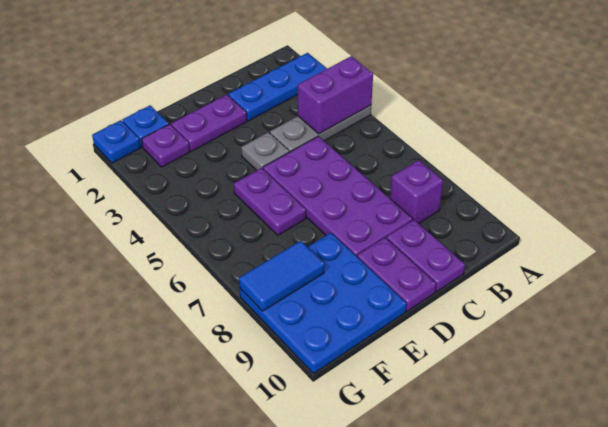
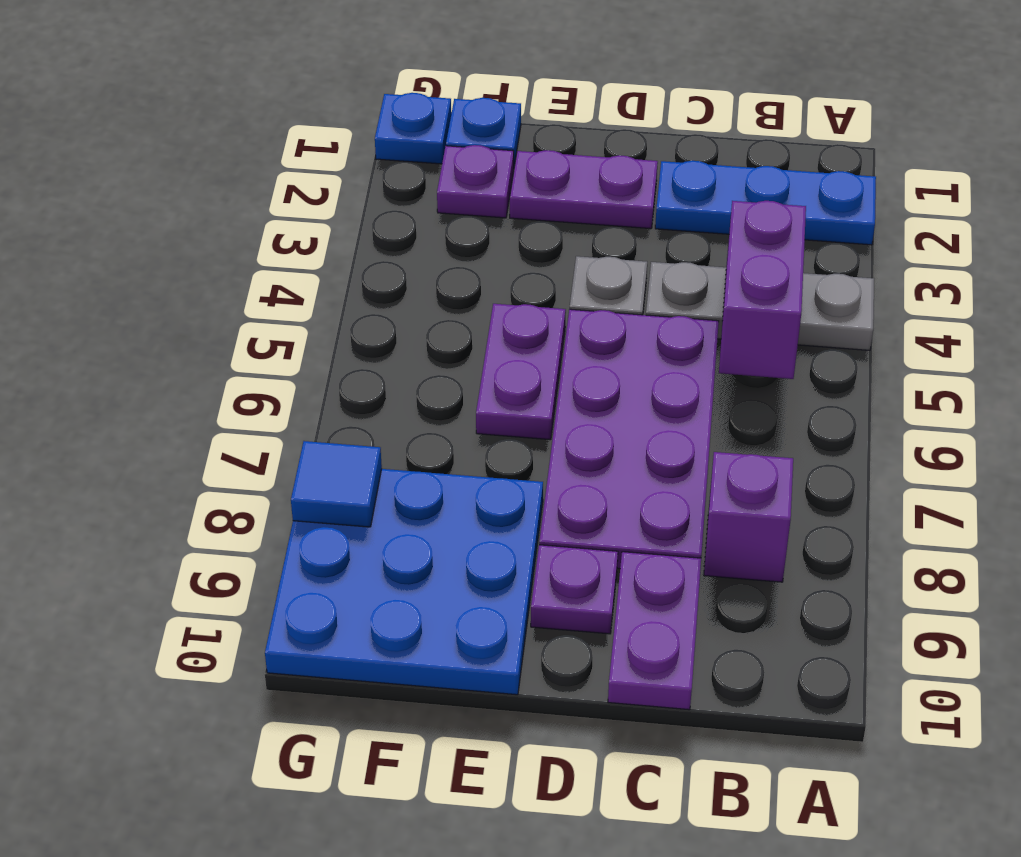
purple brick A4:B4 level 2 -> purple brick B4:B5 level 2
purple plate D9:D10 level 1 -> purple plate D9 level 1
blue tile F8:G8 level 2 -> blue tile G8 level 2

